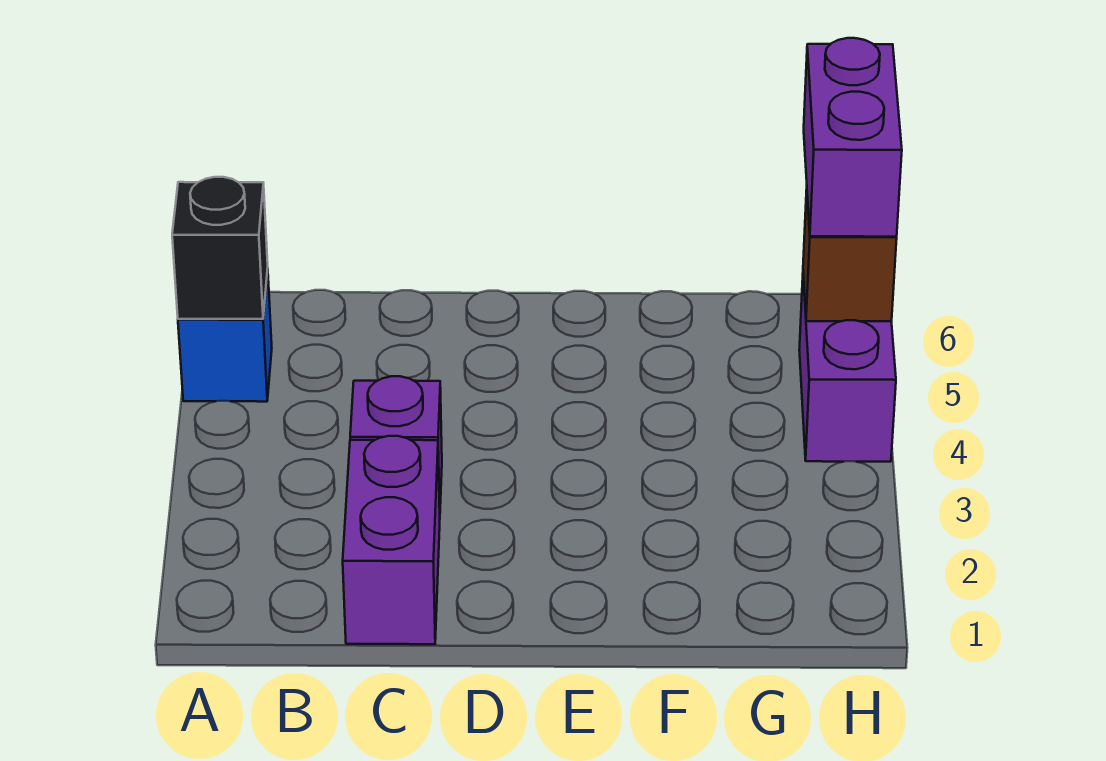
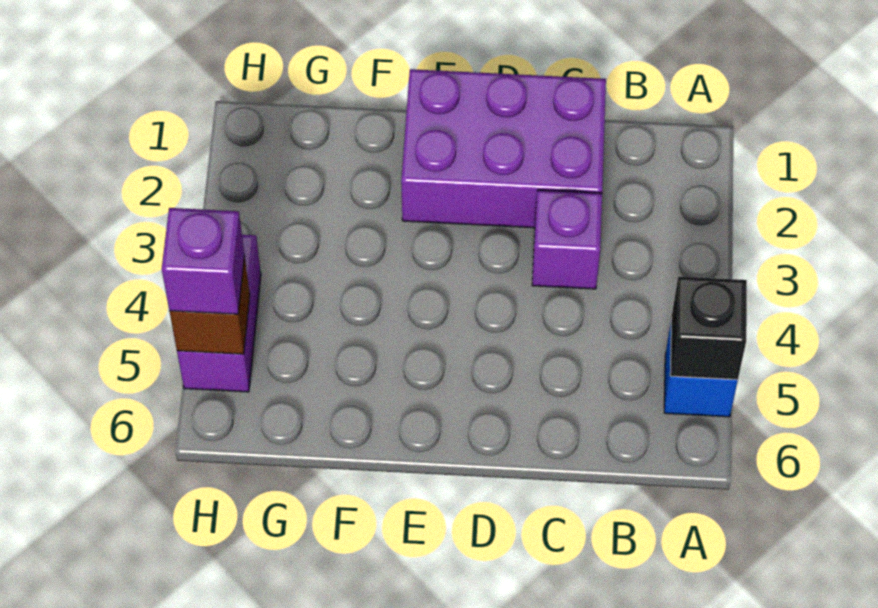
purple brick C1:C2 level 1 -> purple brick C1:E2 level 1
purple brick H5:H6 level 3 -> purple brick H5 level 3

